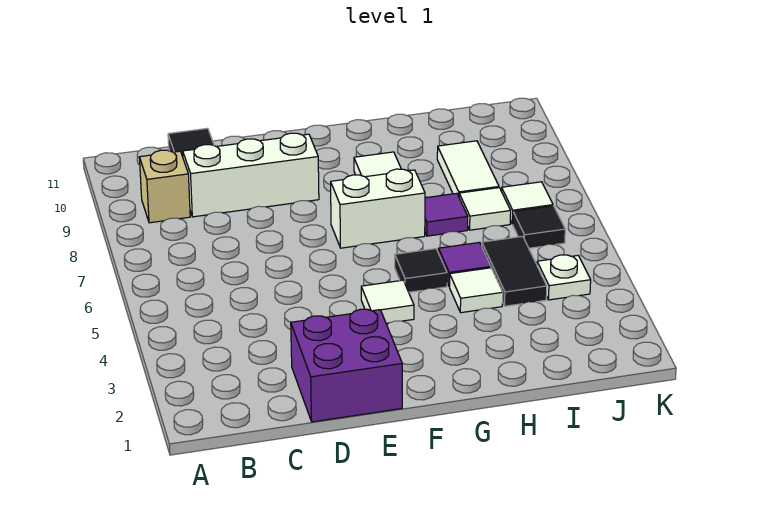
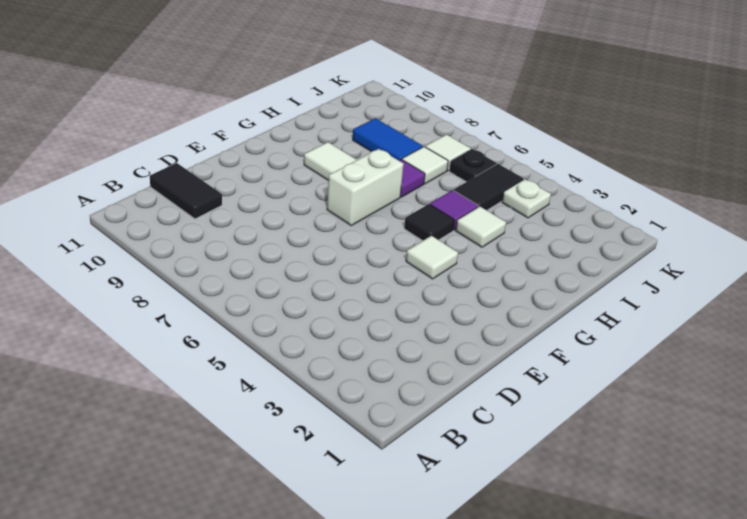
tan brick B9 level 1 -> none
white brick C9:E9 level 1 -> none
purple brick D1:E2 level 1 -> none
black tile I4:I5 level 1 -> black tile I5:J5 level 1
white tile I8:I9 level 1 -> blue tile I8:I9 level 1
black tile J6 level 1 -> black plate J6 level 1

